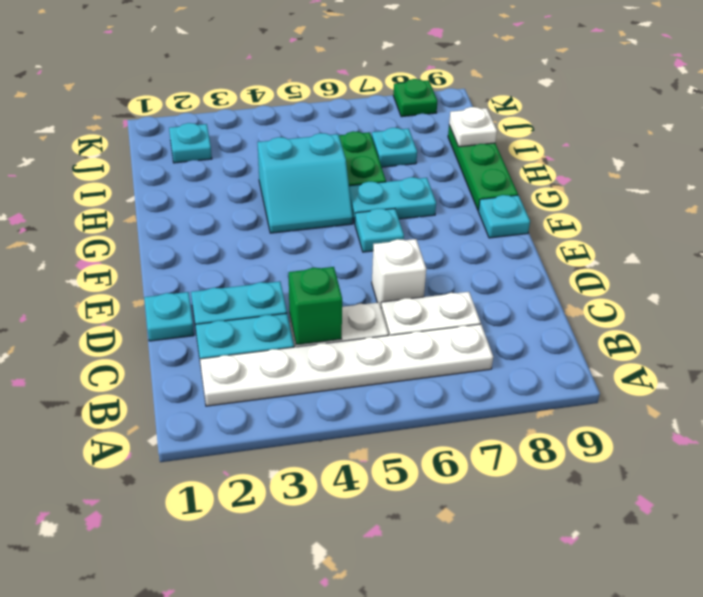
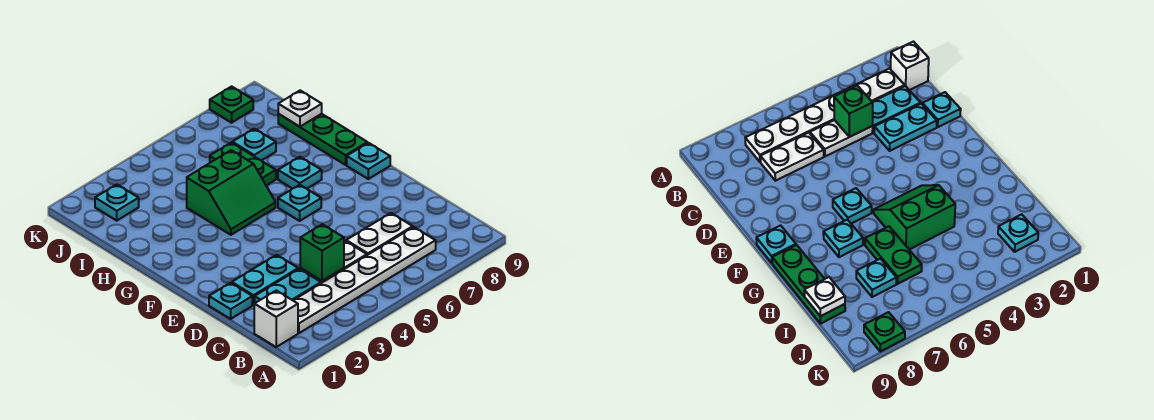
white brick D6 level 1 -> white brick B1 level 1
cyan slope G4:H5 level 1 top H -> green slope G4:H5 level 1 top H
cyan plate G6:G7 level 1 -> cyan plate G7 level 1

